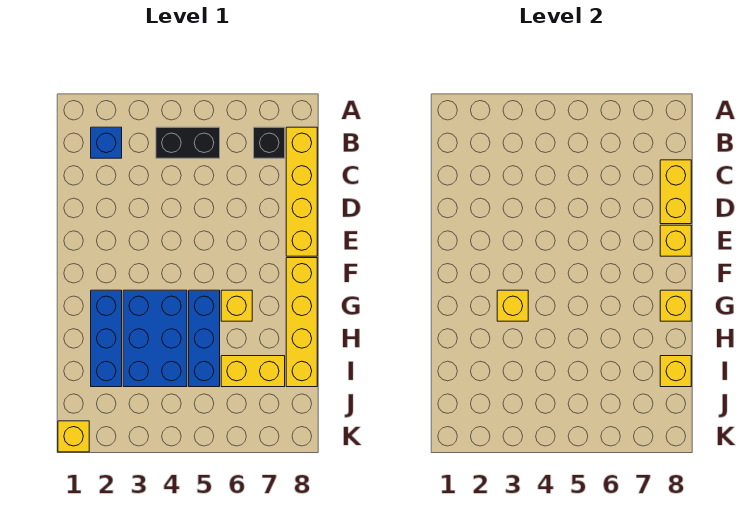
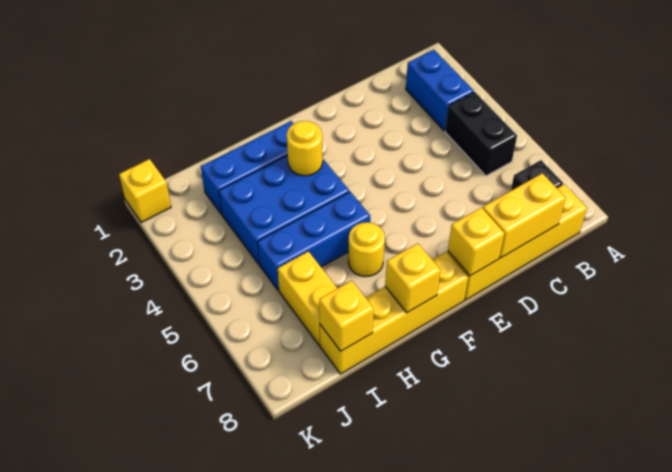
blue brick B2 level 1 -> blue brick B2:B3 level 1
yellow brick G3 level 2 -> yellow round brick G3 level 2
yellow brick G6 level 1 -> yellow round brick G6 level 1

